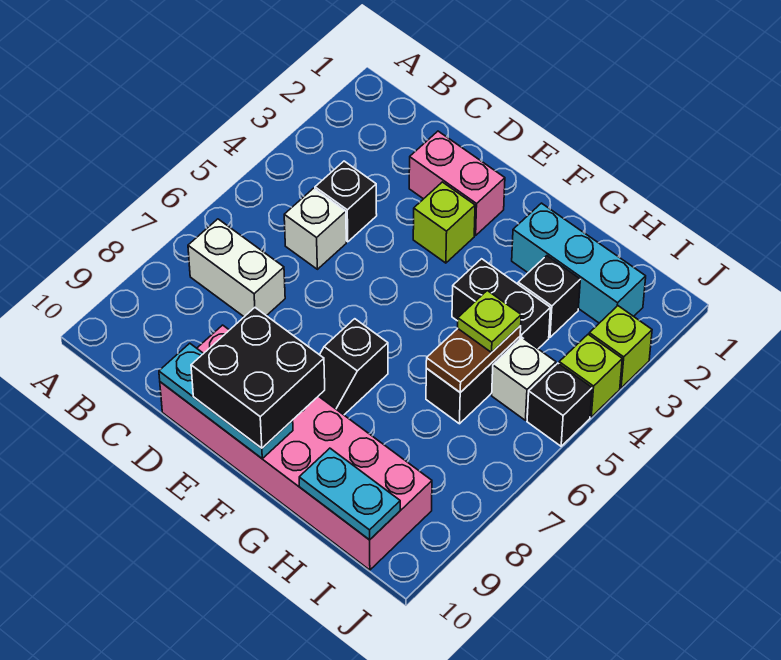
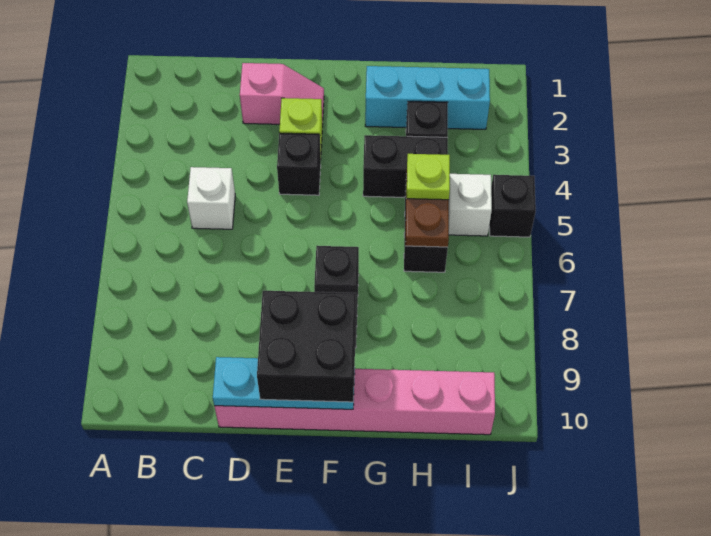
white brick B7:C7 level 1 -> none
black brick C4 level 1 -> black brick E4 level 1
pink brick D2:E2 level 1 -> pink slope D2:E2 level 1 top D
pink brick D9:I10 level 1 -> pink brick D10:I10 level 1
cyan plate H10:I10 level 2 -> none
lime brick J3 level 1 -> none
lime brick J4 level 1 -> none

